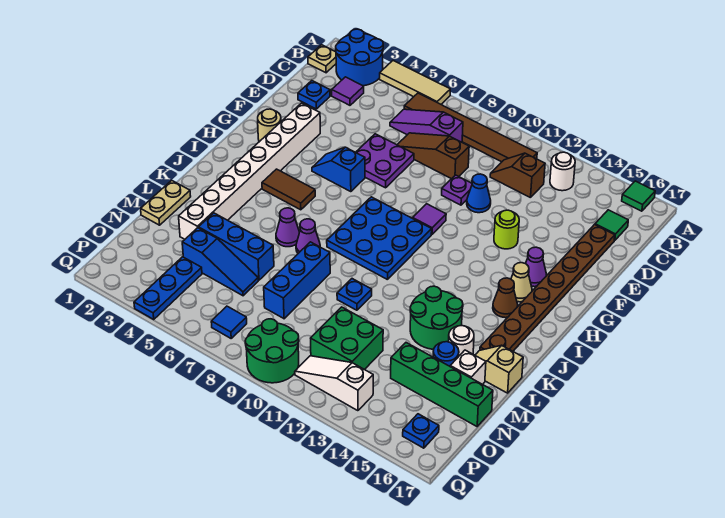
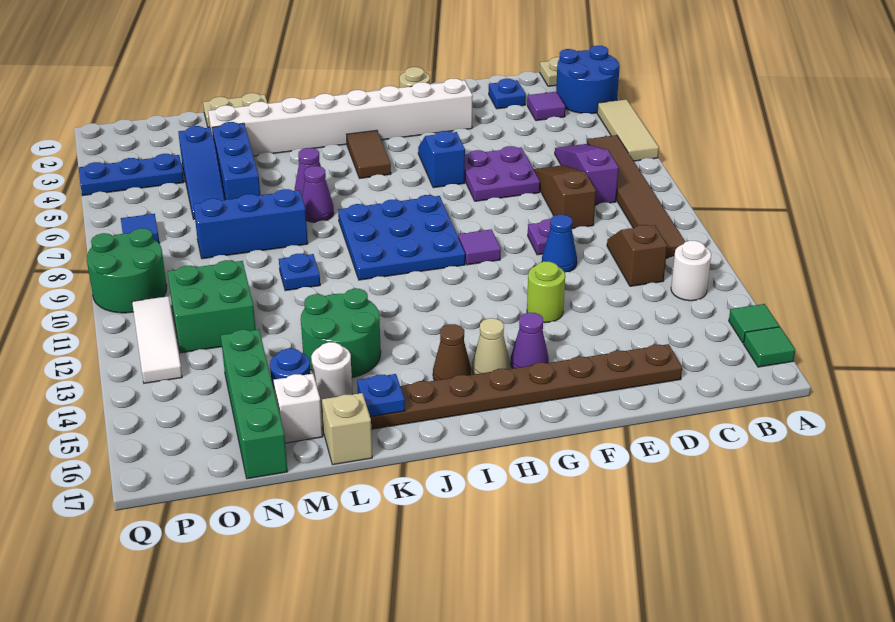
green tile C16 level 1 -> green tile A15 level 1
white slope P11:P13 level 1 top 13 -> white tile P11:P13 level 1
blue plate P16 level 1 -> blue plate K16 level 2

